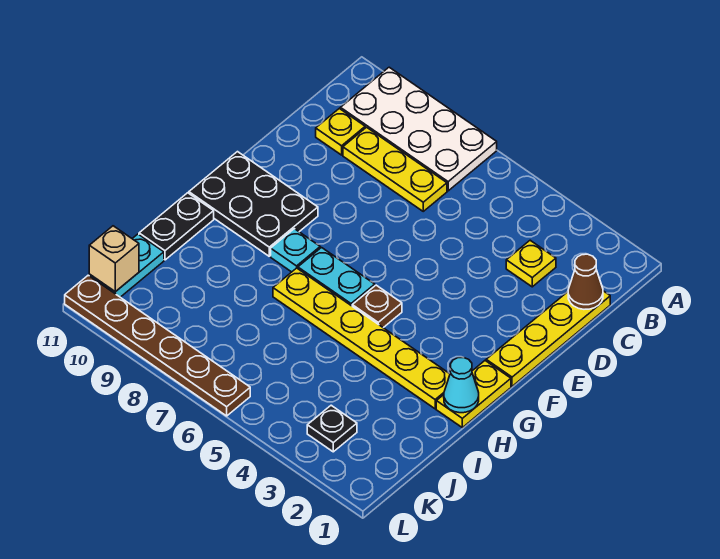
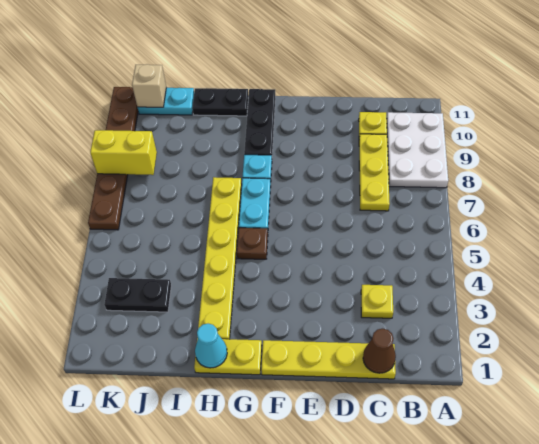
white plate A7:B10 level 1 -> white plate A8:B10 level 1
black plate F9:G11 level 1 -> black plate G9:G11 level 1
black plate K3 level 1 -> black plate J3:K3 level 1
none -> yellow brick K8:L8 level 2

